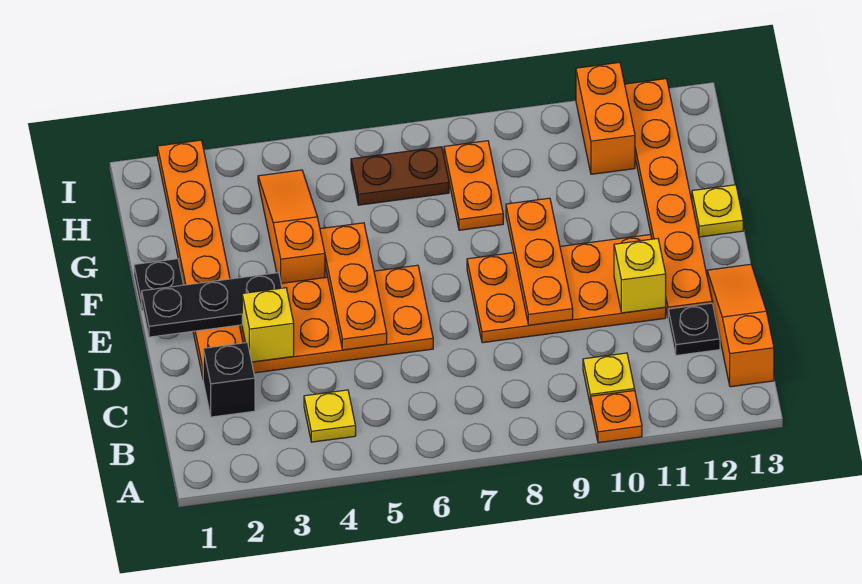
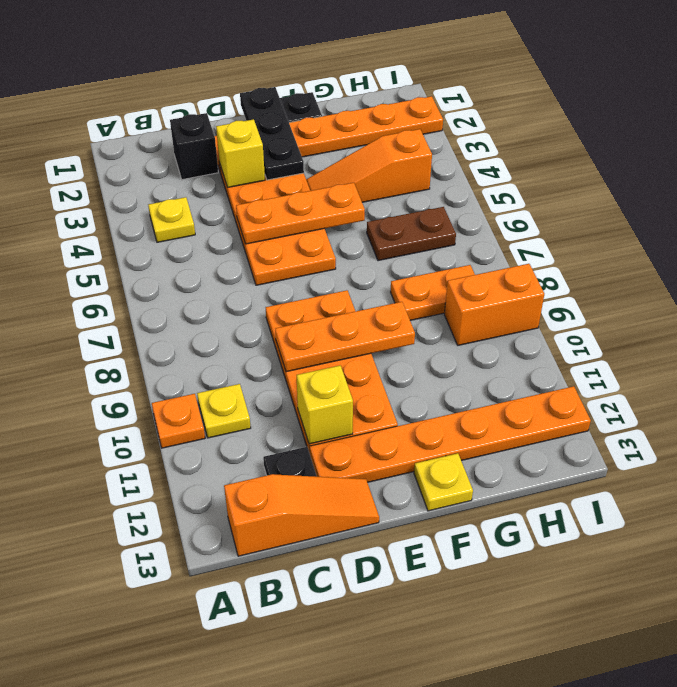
orange slope F4:H4 level 1 top F -> orange slope F4:H4 level 1 top H
brown plate H6:H7 level 1 -> brown plate G6:H6 level 1
orange brick H11:I11 level 1 -> orange brick H9:I9 level 1

